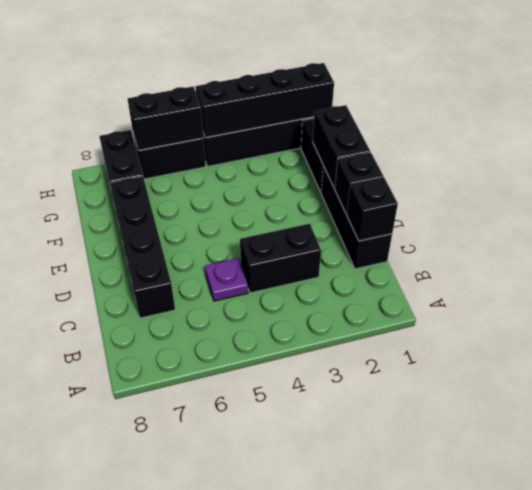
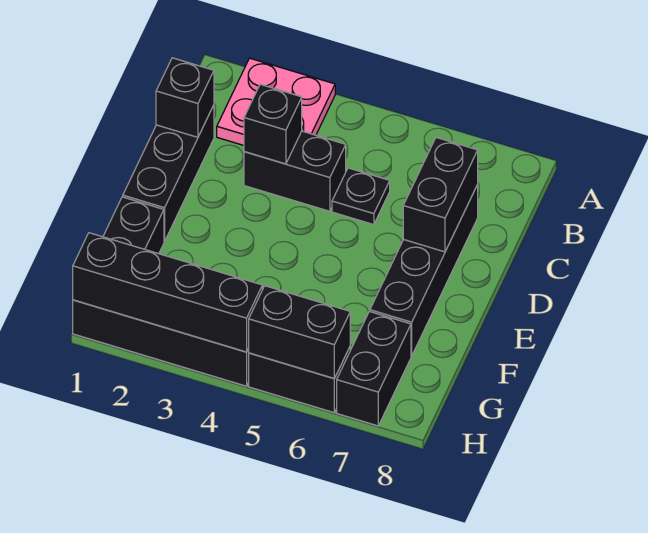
none -> pink plate A2:B3 level 1
purple plate C5 level 1 -> black plate C5 level 1
black brick D1 level 2 -> black brick C3 level 2
black brick E1:F1 level 2 -> black brick C7:D7 level 2

